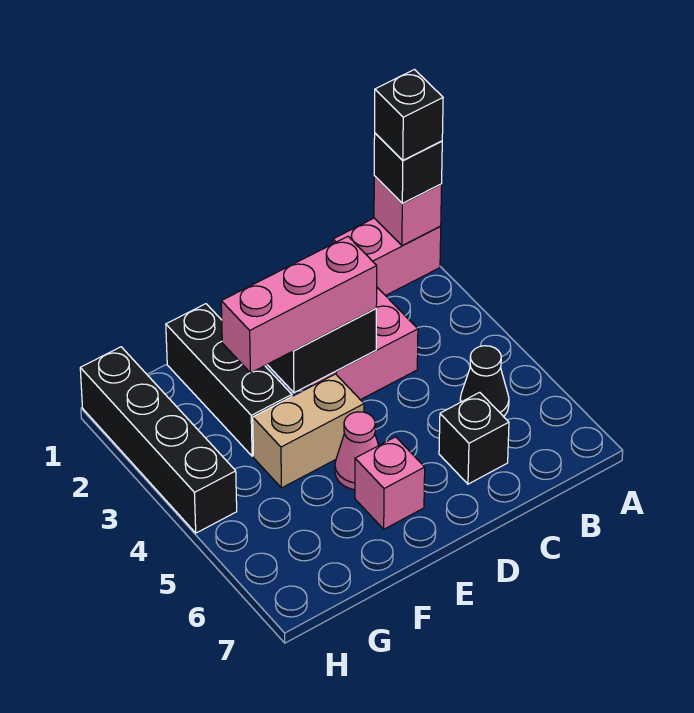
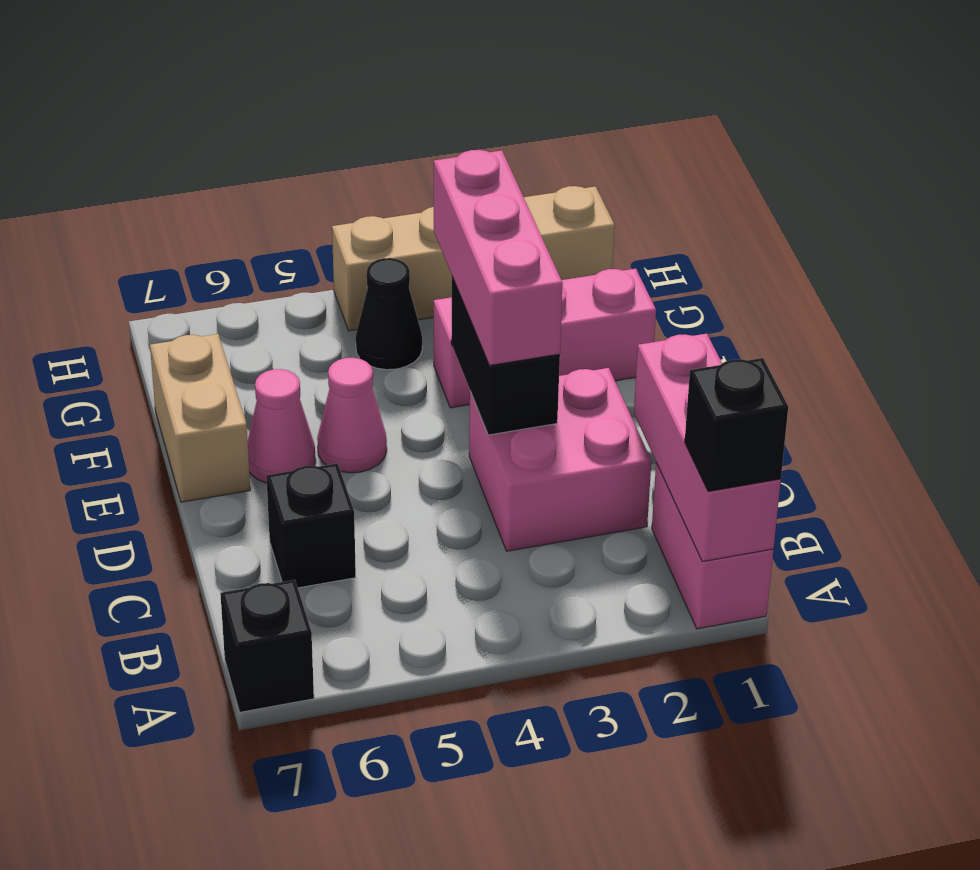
pink brick A1 level 2 -> pink brick A1:C1 level 2
black brick A1 level 4 -> black brick A7 level 1
black cone B5 level 1 -> black cone G4 level 1
tan brick E4:F4 level 1 -> tan brick E7:F7 level 1
pink brick E6 level 1 -> pink cone E6 level 1
black brick F1:F3 level 1 -> pink brick F1:F3 level 1
black brick H1:H4 level 1 -> tan brick H1:H4 level 1

